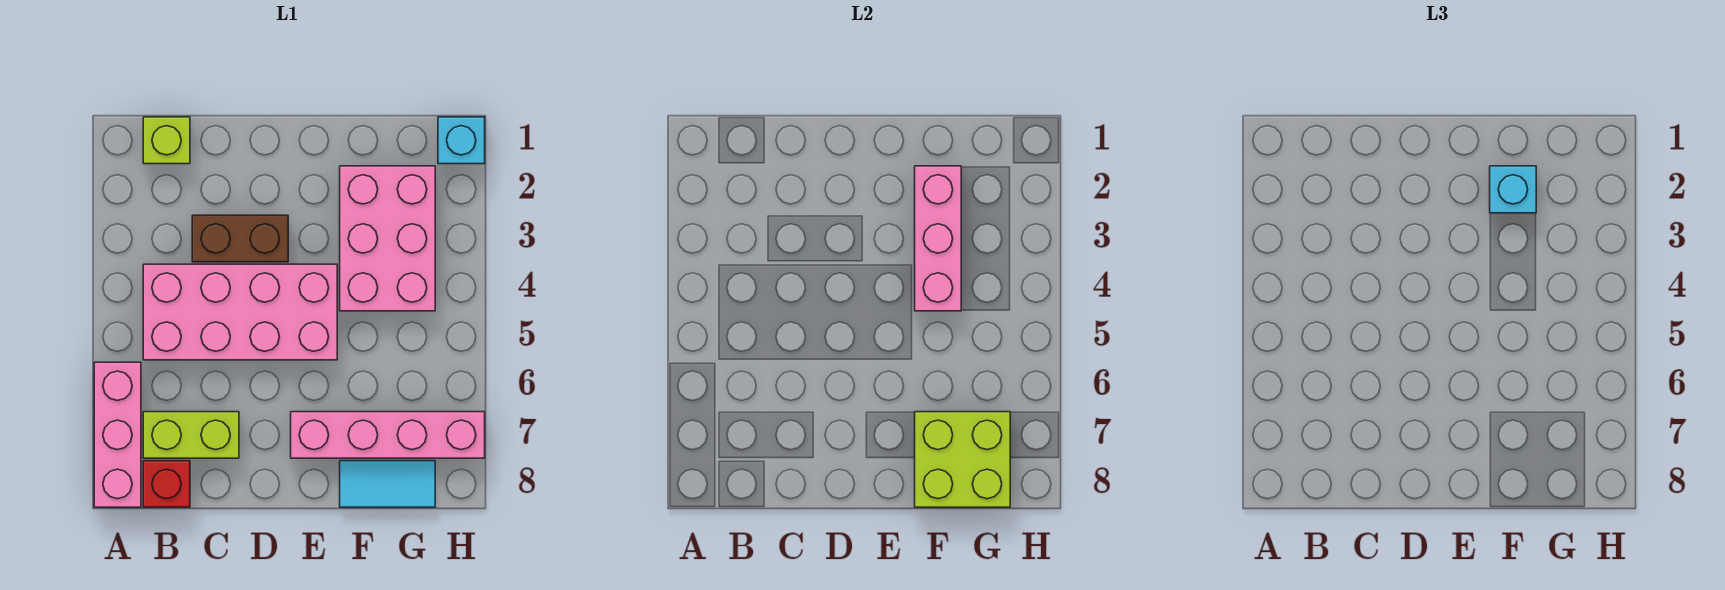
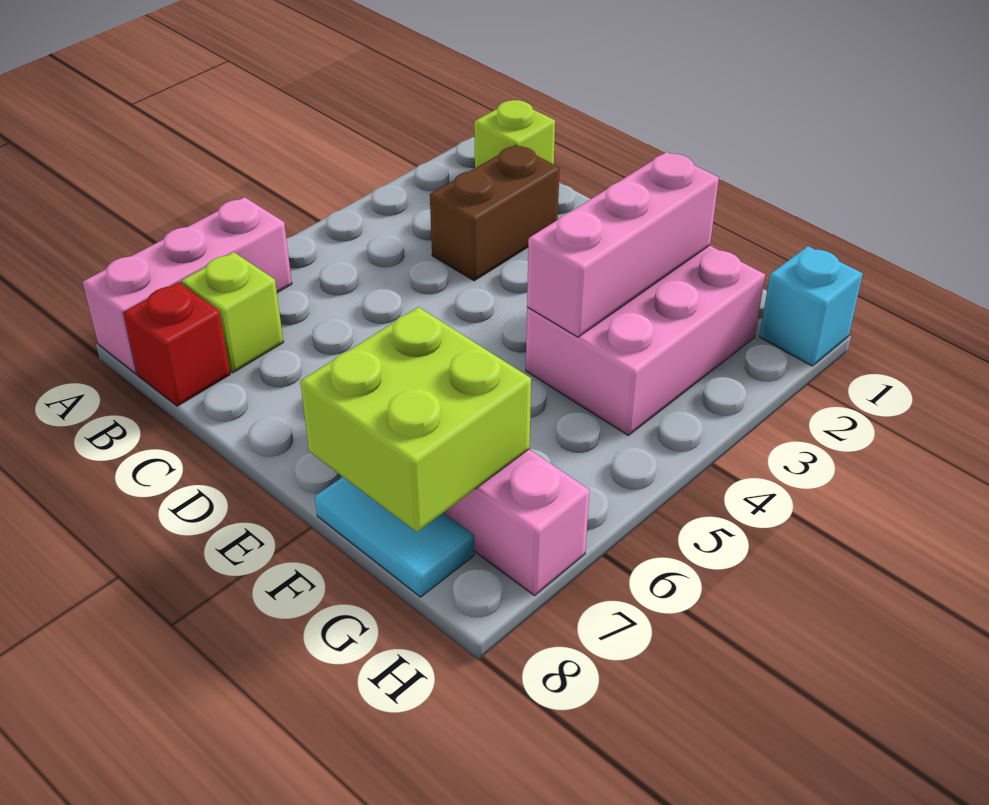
pink brick B4:E5 level 1 -> none
lime brick B7:C7 level 1 -> lime brick B7 level 1
brown brick C3:D3 level 1 -> brown brick C2:C3 level 1
cyan brick F2 level 3 -> none

